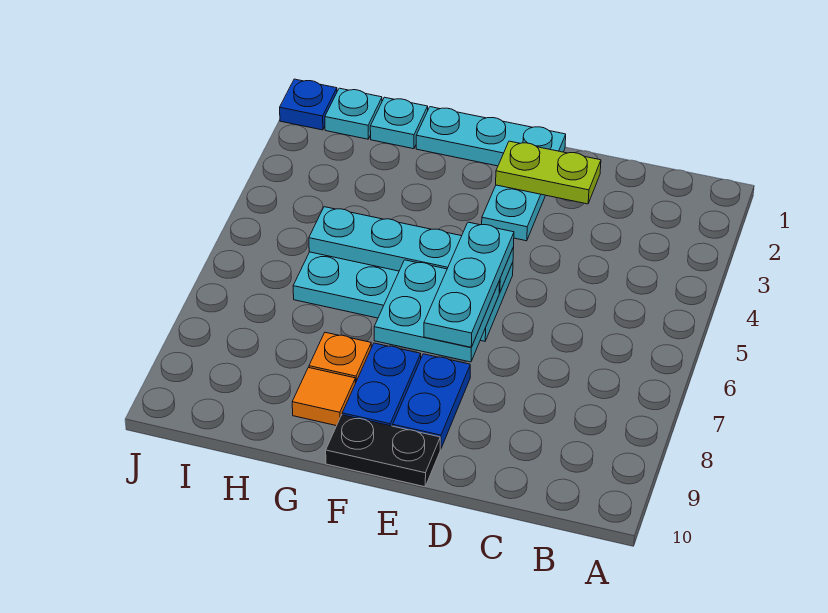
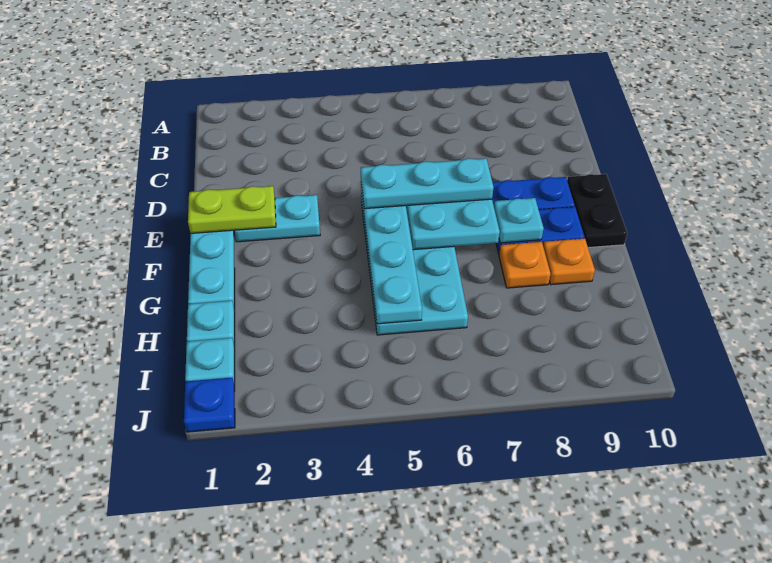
lime plate D2:E2 level 2 -> lime plate E1:E2 level 2
none -> cyan plate F8 level 2
orange tile G9 level 1 -> orange plate G9 level 1

